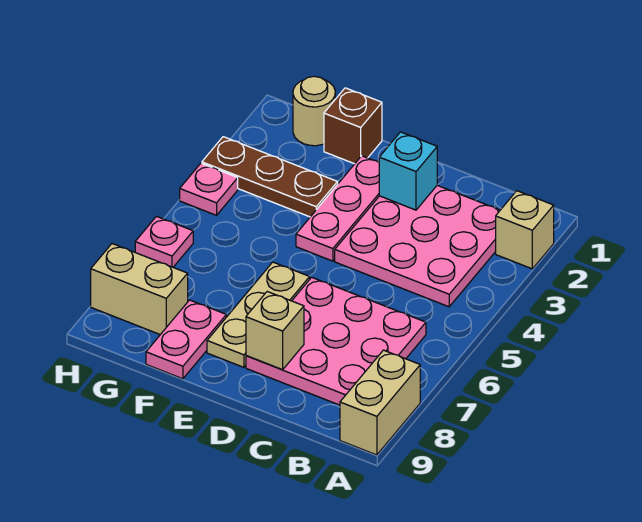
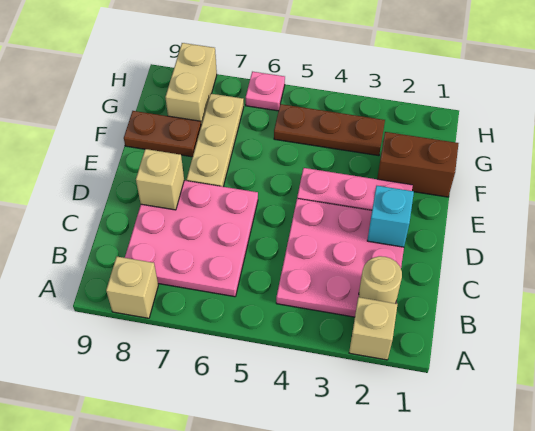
tan brick A8:A9 level 1 -> tan brick A8 level 1
tan plate E6:E8 level 1 -> tan plate E7:G7 level 1
brown brick F1 level 1 -> brown brick F1:F2 level 1
brown plate F3:H3 level 1 -> brown plate G3:G5 level 1
pink plate F8:F9 level 1 -> brown plate F8:F9 level 1
tan round brick G1 level 1 -> tan round brick B2 level 2
pink plate H4 level 1 -> none

